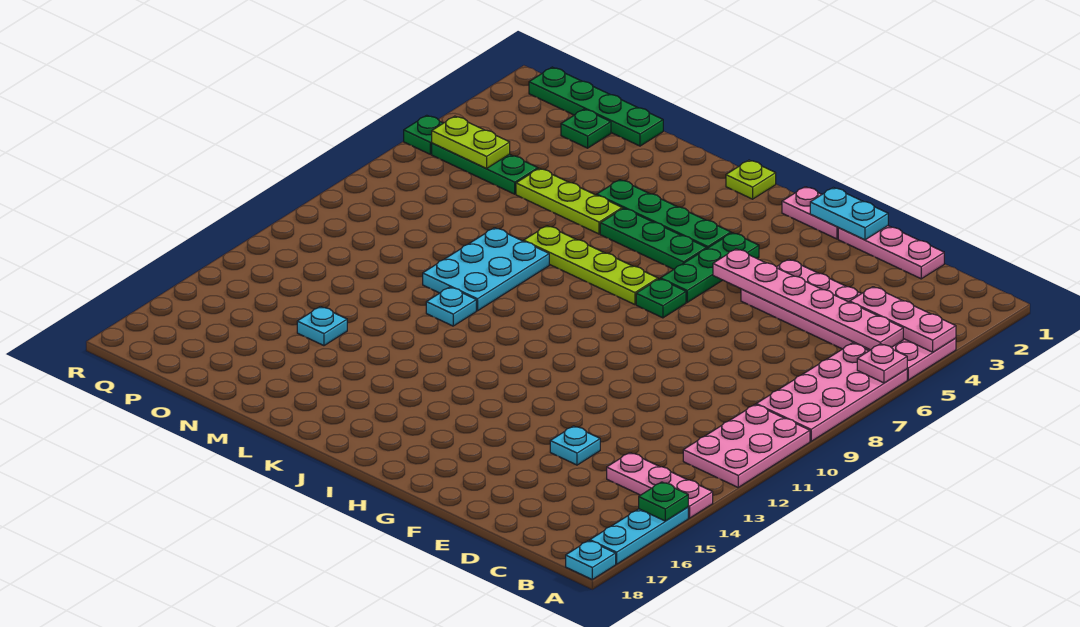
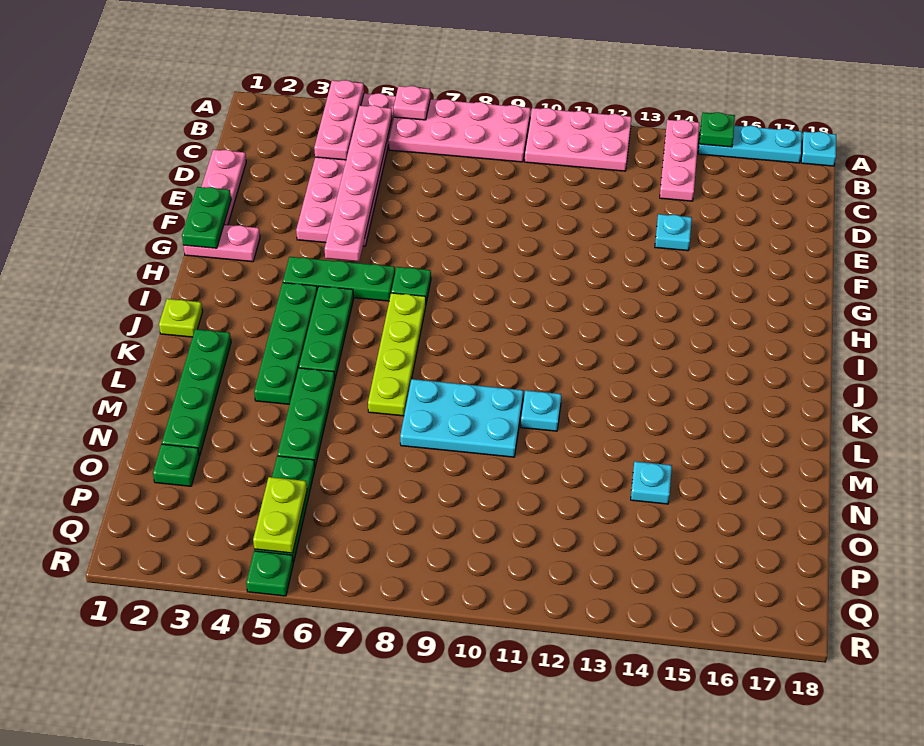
cyan plate F1:G1 level 2 -> green plate F1:G1 level 2
pink plate G1:H1 level 1 -> pink plate G1:G2 level 1
lime plate L5:N5 level 1 -> green plate L5:N5 level 1
green plate N1:Q1 level 1 -> green plate K2:N2 level 1

